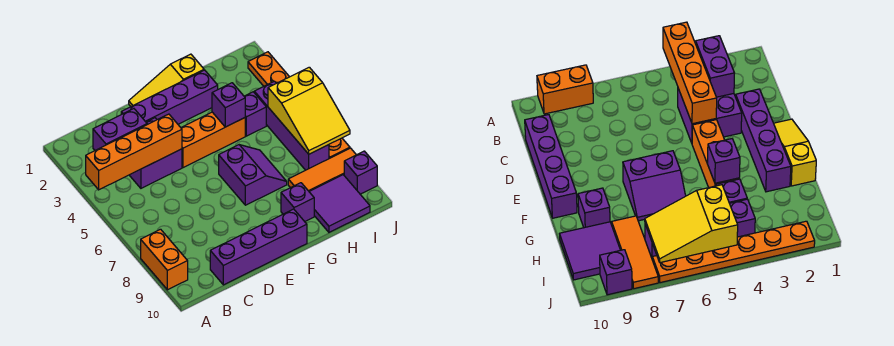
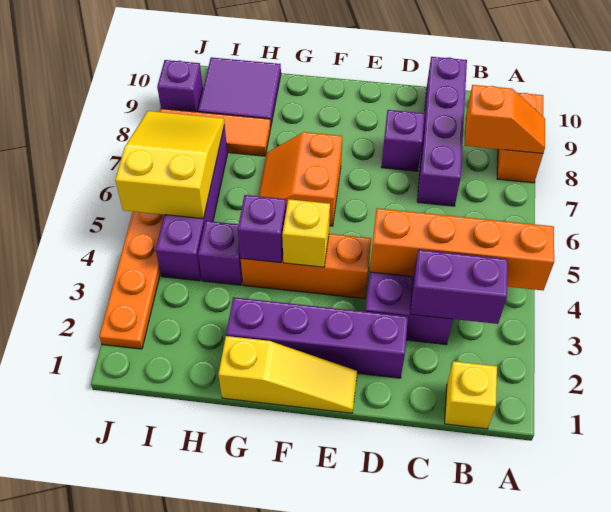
none -> orange slope A8:B8 level 2 top B
none -> yellow brick B1 level 1
purple brick C10:F10 level 1 -> purple brick C7:C10 level 1
none -> yellow brick F4 level 2
purple slope F6:G7 level 1 top F -> orange slope F6:G7 level 1 top F
purple brick G9 level 1 -> purple brick D8 level 1

